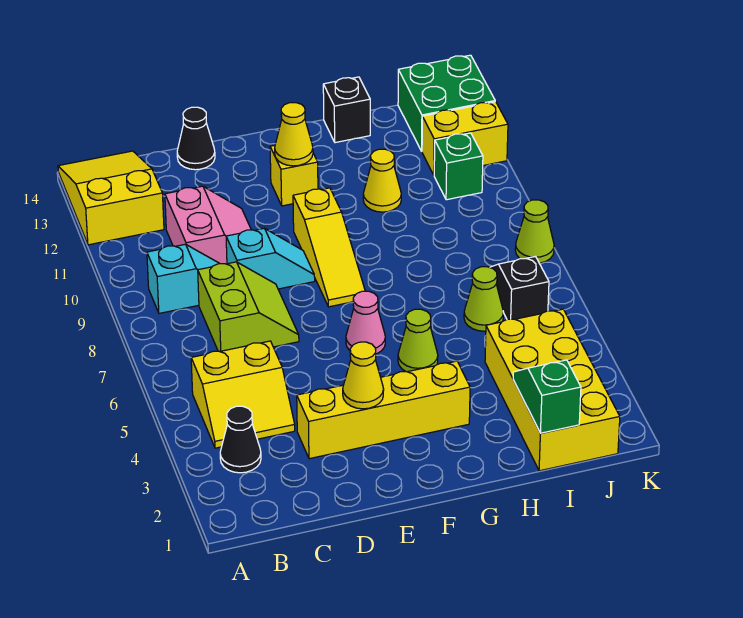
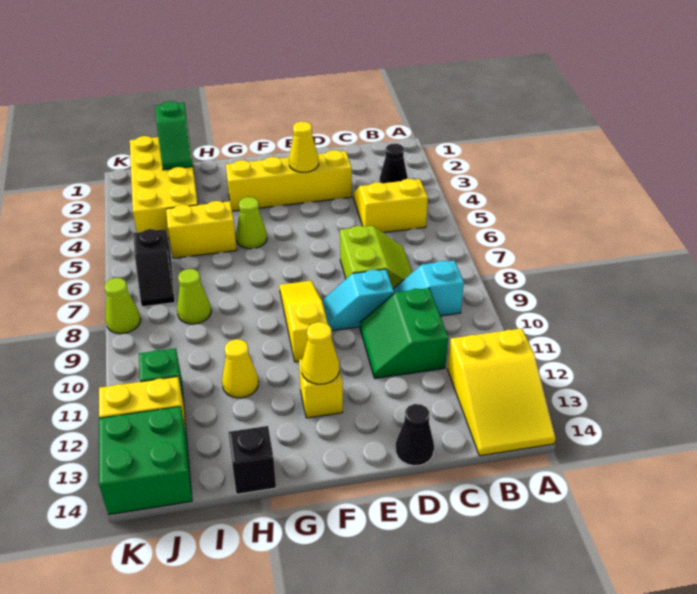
lime slope C7:D8 level 1 top C -> lime slope C7:D8 level 1 top D
pink slope C10:D11 level 1 top C -> green slope C10:D11 level 1 top C
pink cone F6 level 1 -> none
none -> yellow brick H5:I5 level 1
lime cone I6 level 1 -> lime cone I8 level 1

